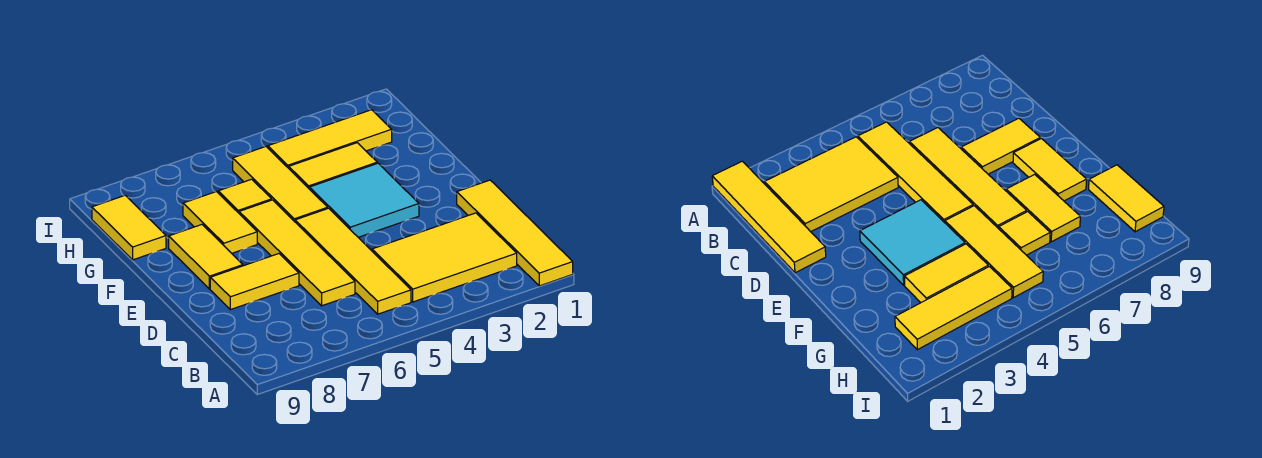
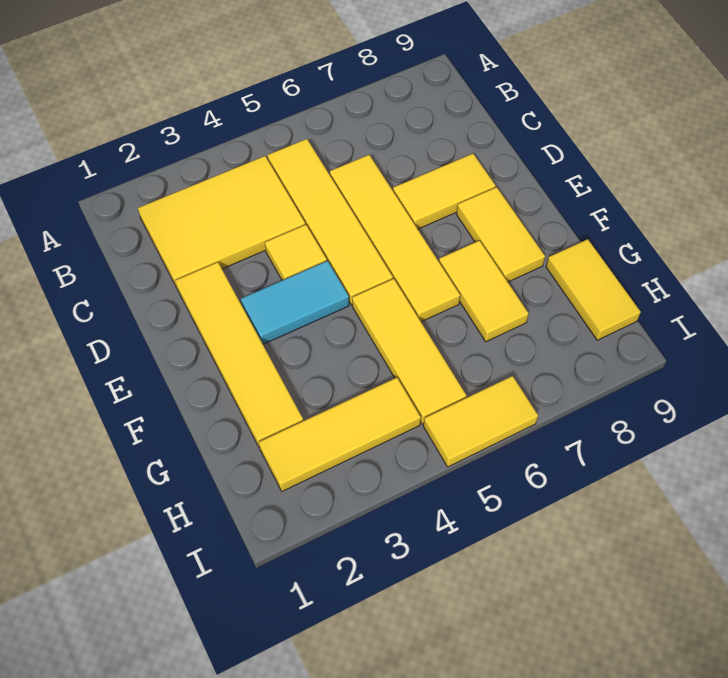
yellow tile A1:D1 level 1 -> yellow tile D2:G2 level 1
cyan tile E3:F4 level 1 -> cyan tile E3:E4 level 1
yellow tile G3:G4 level 1 -> yellow tile I5:I6 level 1
yellow tile G6 level 1 -> yellow tile D4 level 1

